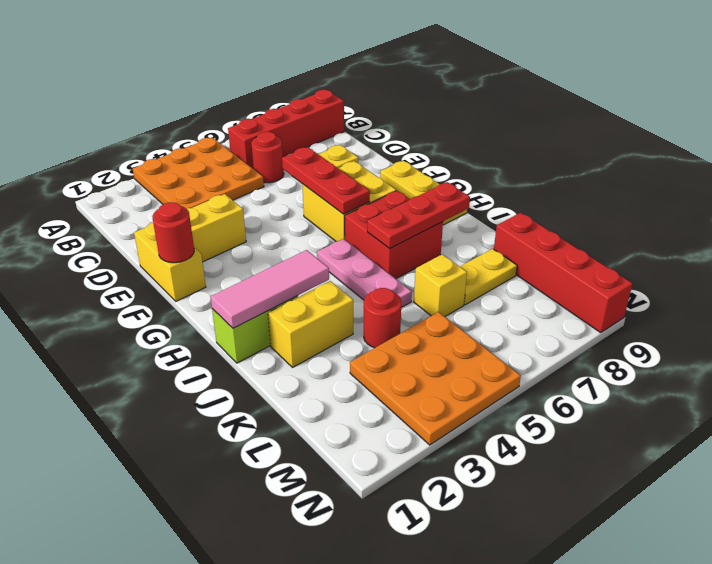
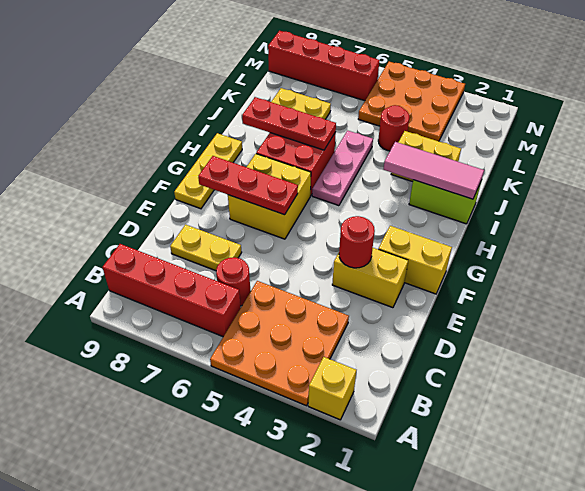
yellow brick E1:F1 level 1 -> yellow brick F1:F2 level 1
red plate E6:G6 level 2 -> red plate F6:F8 level 2
red round brick F1 level 2 -> red round brick E3 level 2
yellow brick K6 level 1 -> yellow brick A2 level 1
red brick K9:N9 level 1 -> red brick M6:M9 level 1

